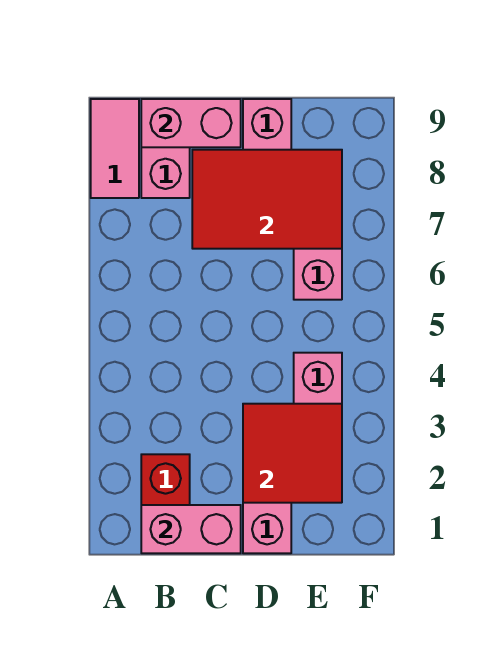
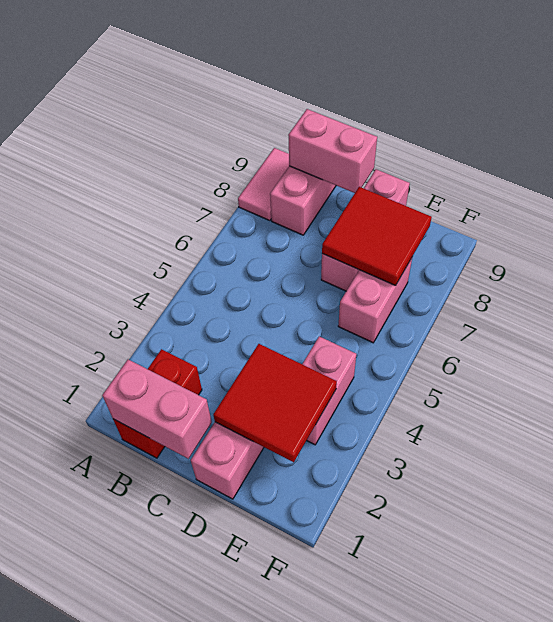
red tile C7:E8 level 2 -> red tile D7:E8 level 2

